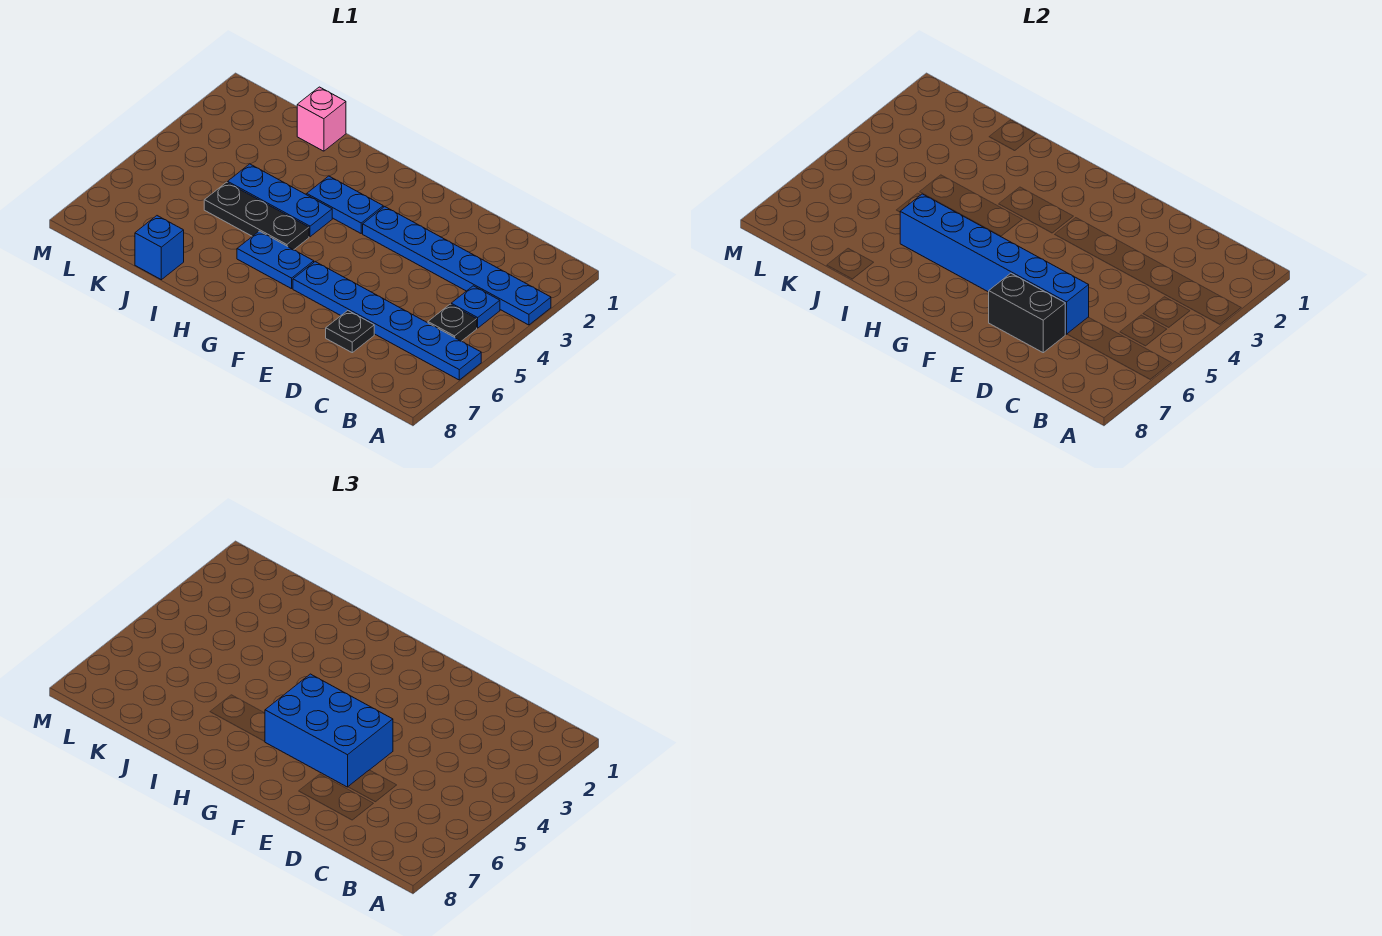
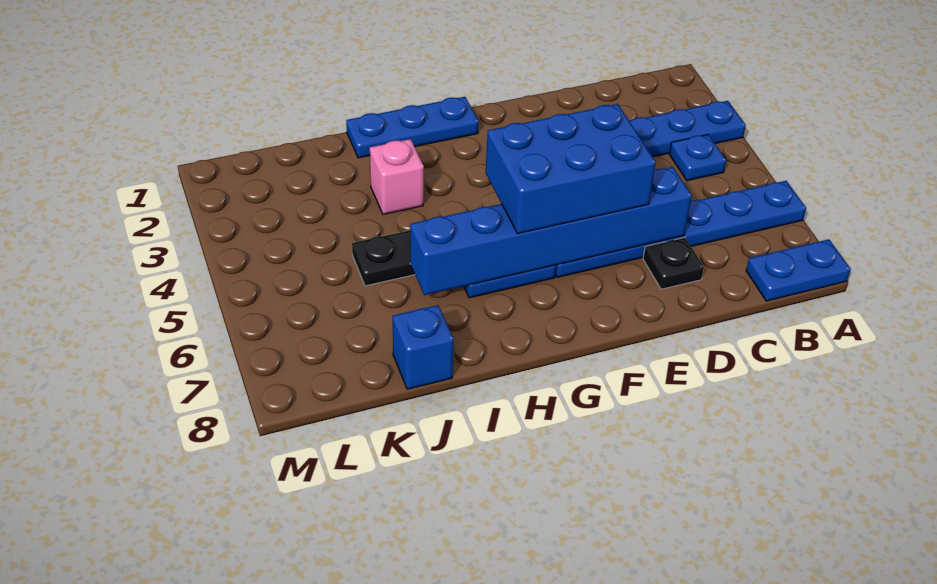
black plate B5 level 1 -> none
black brick D7:E7 level 2 -> none
blue plate G3:H3 level 1 -> blue plate A8:B8 level 1
blue plate H4:J4 level 1 -> blue plate G1:I1 level 1
pink brick J1 level 1 -> pink brick I3 level 1

